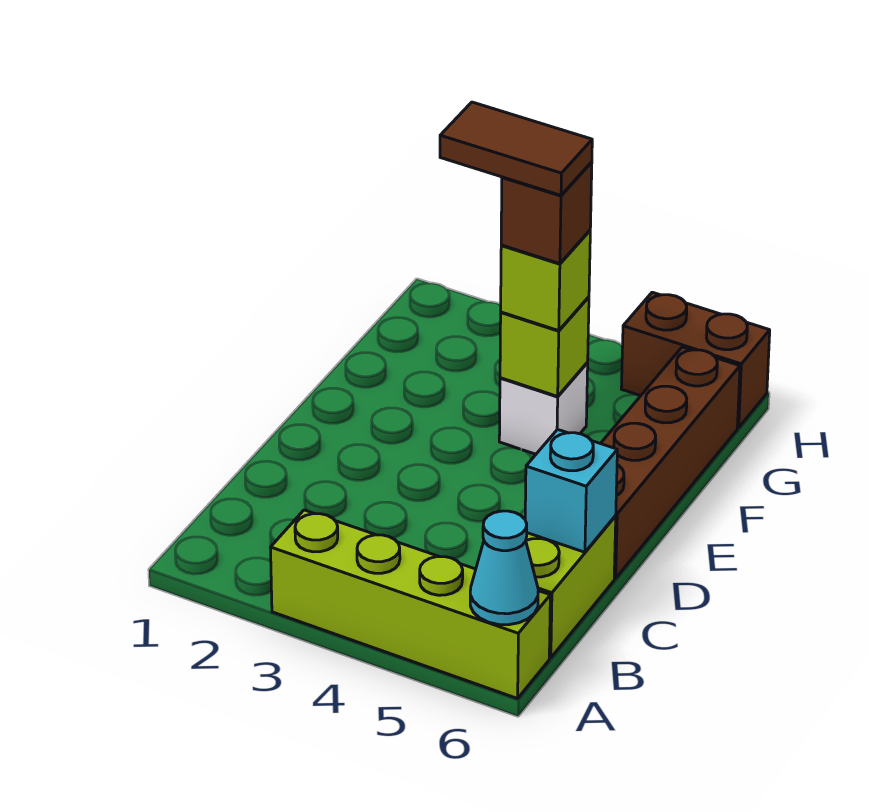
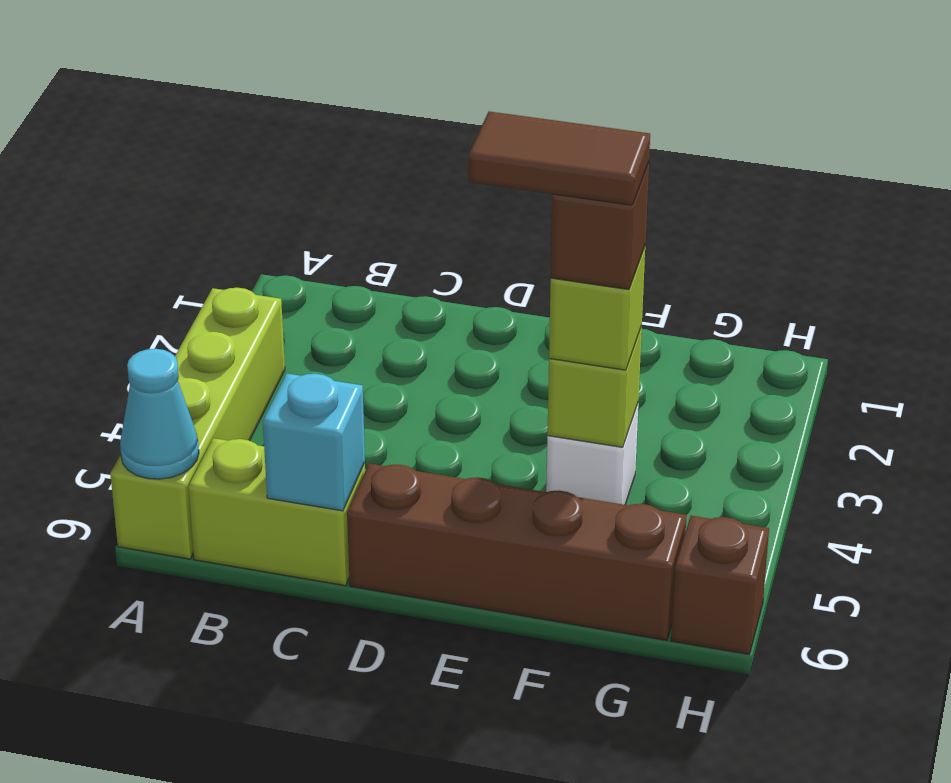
brown tile F3:F4 level 5 -> brown tile E4:F4 level 5
brown brick H5:H6 level 1 -> brown brick H6 level 1

